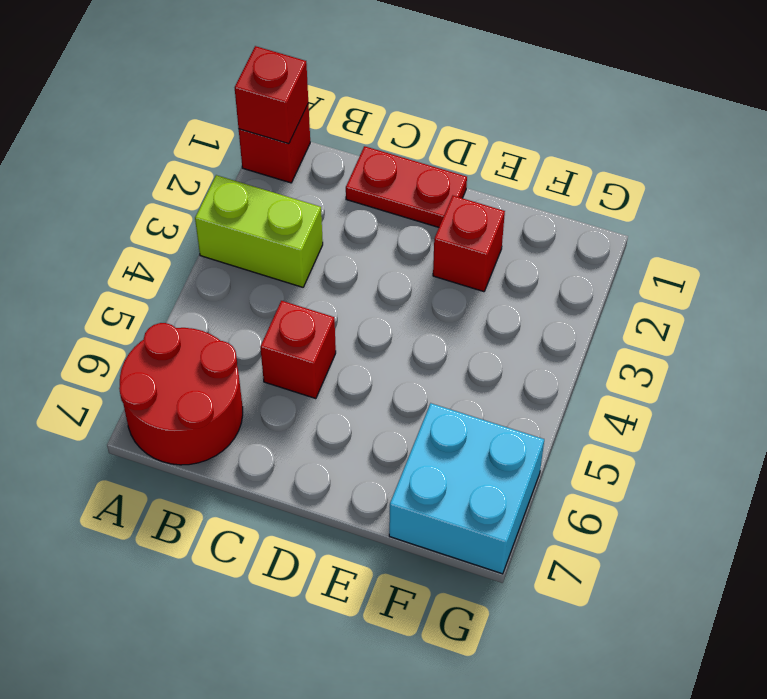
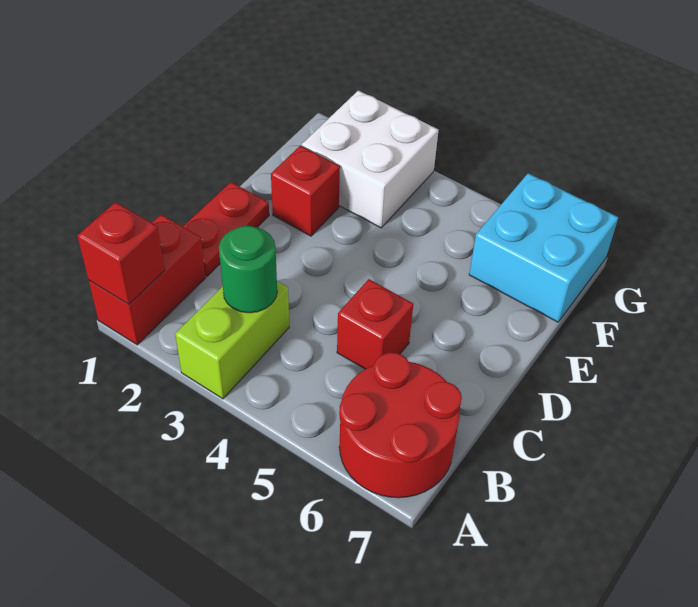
red brick A1 level 1 -> red brick A1:B1 level 1
none -> green round brick B3 level 2
none -> white brick F2:G3 level 1

